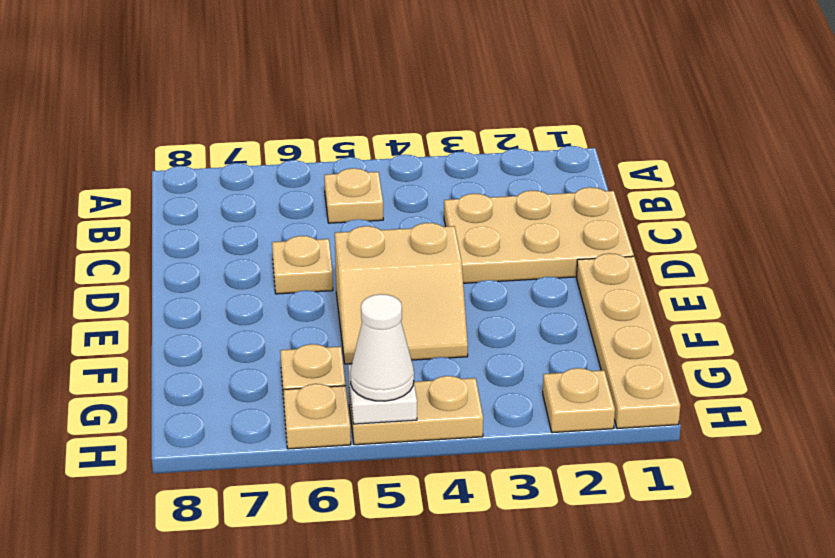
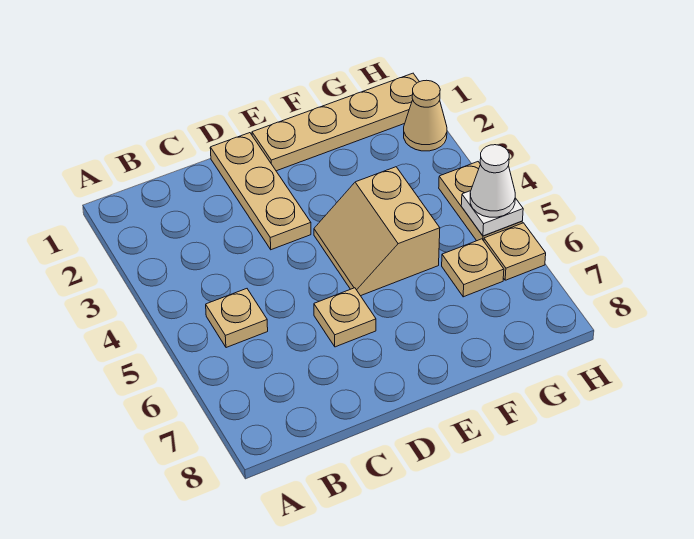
tan plate C1:D3 level 1 -> tan plate D1:D3 level 1
tan slope E4:F5 level 1 top E -> tan slope E4:F5 level 1 top F
tan plate H2 level 1 -> tan cone H2 level 1

